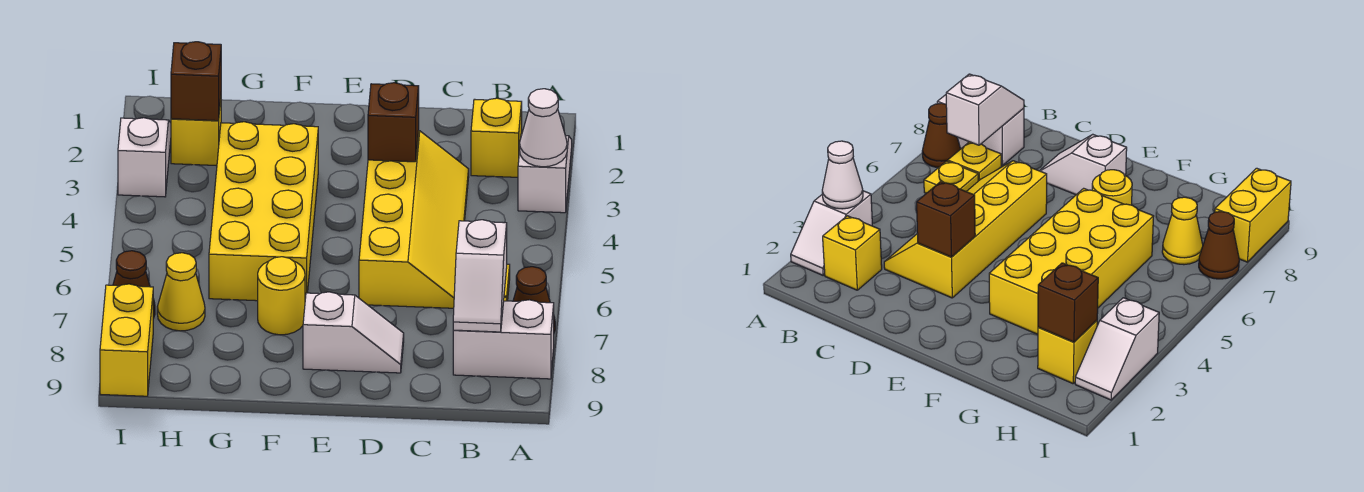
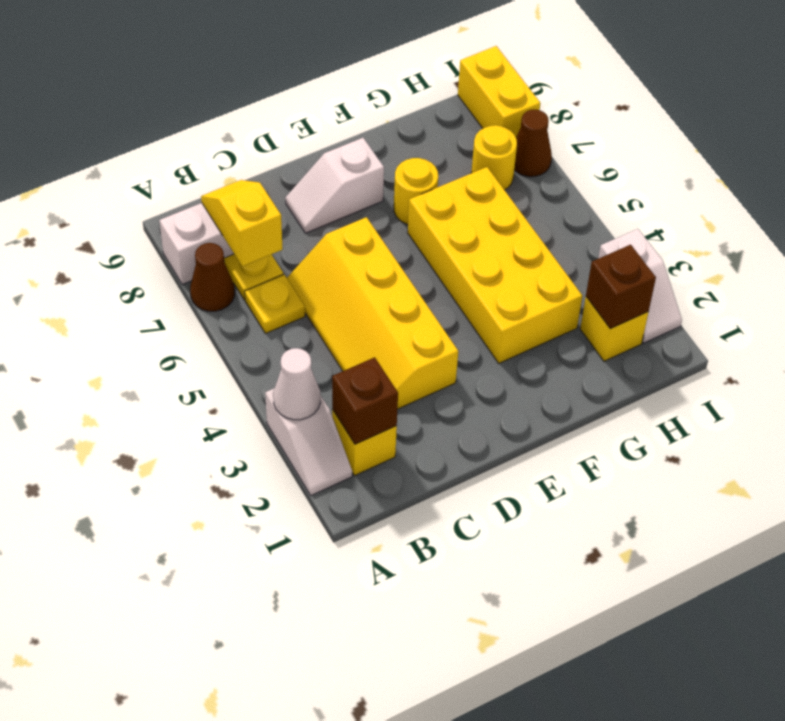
white slope B7:B8 level 2 top 7 -> yellow slope B7:B8 level 2 top 7
brown brick D3 level 2 -> brown brick B2 level 2
yellow cone H7 level 1 -> yellow round brick H7 level 1

